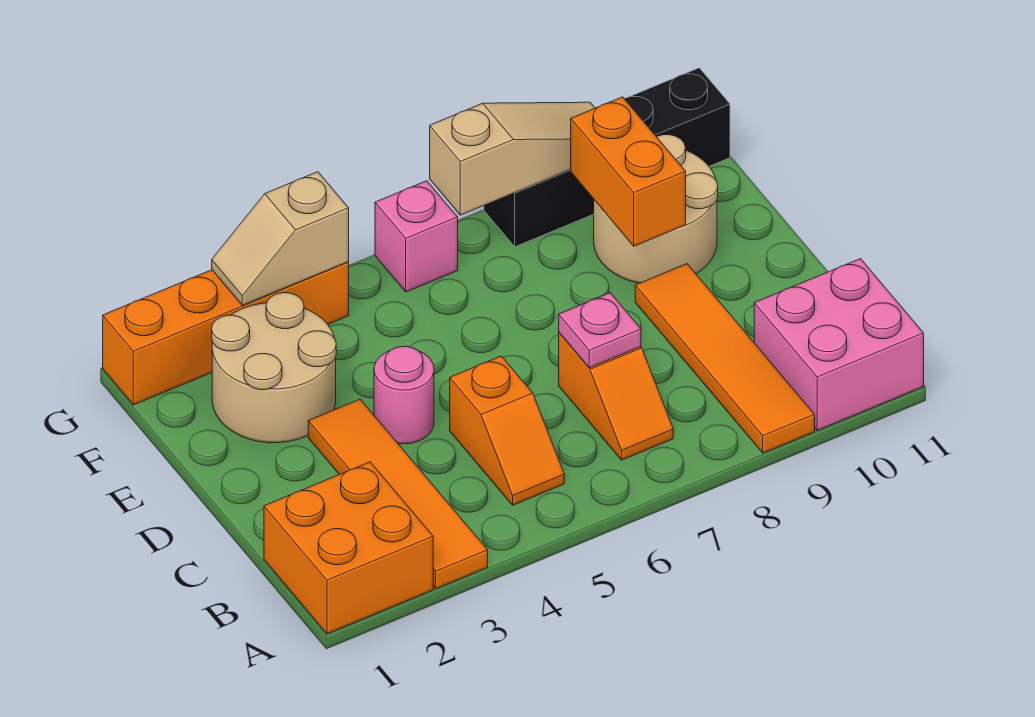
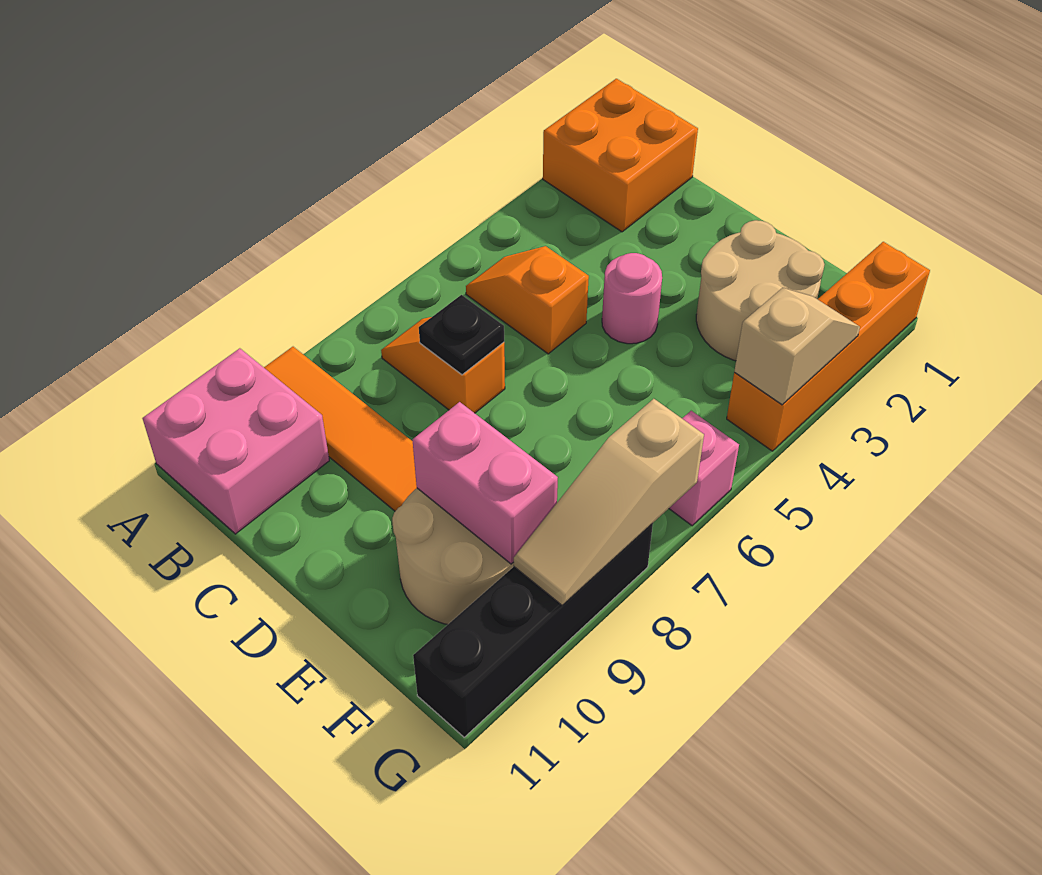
orange tile A3:D3 level 1 -> none
pink plate C7 level 2 -> black plate C7 level 2
orange brick E9:F9 level 2 -> pink brick E9:F9 level 2

